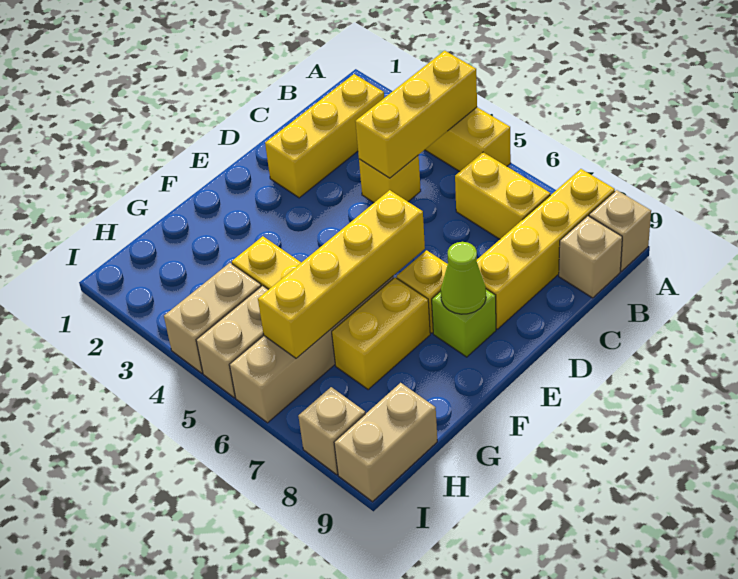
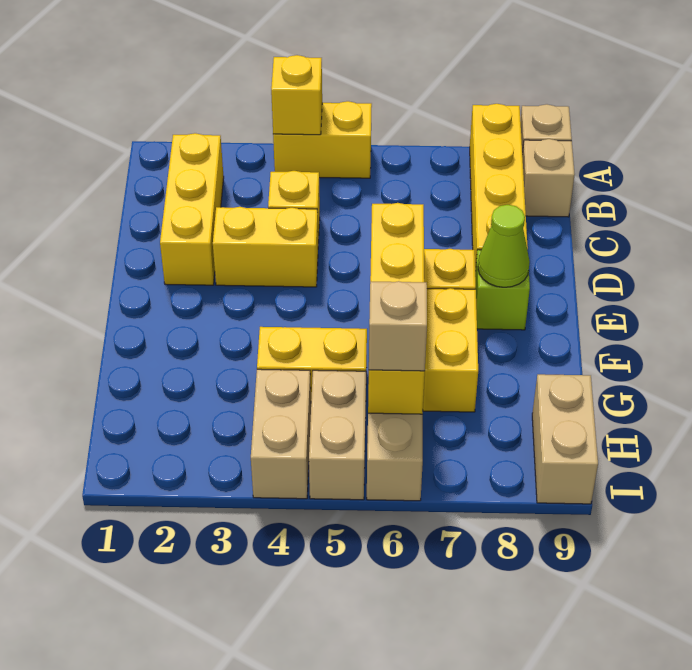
yellow brick A4:C4 level 2 -> yellow brick A4 level 2
yellow brick B6:B7 level 1 -> yellow brick D3:D4 level 1
tan brick I8 level 1 -> tan brick H6 level 3

